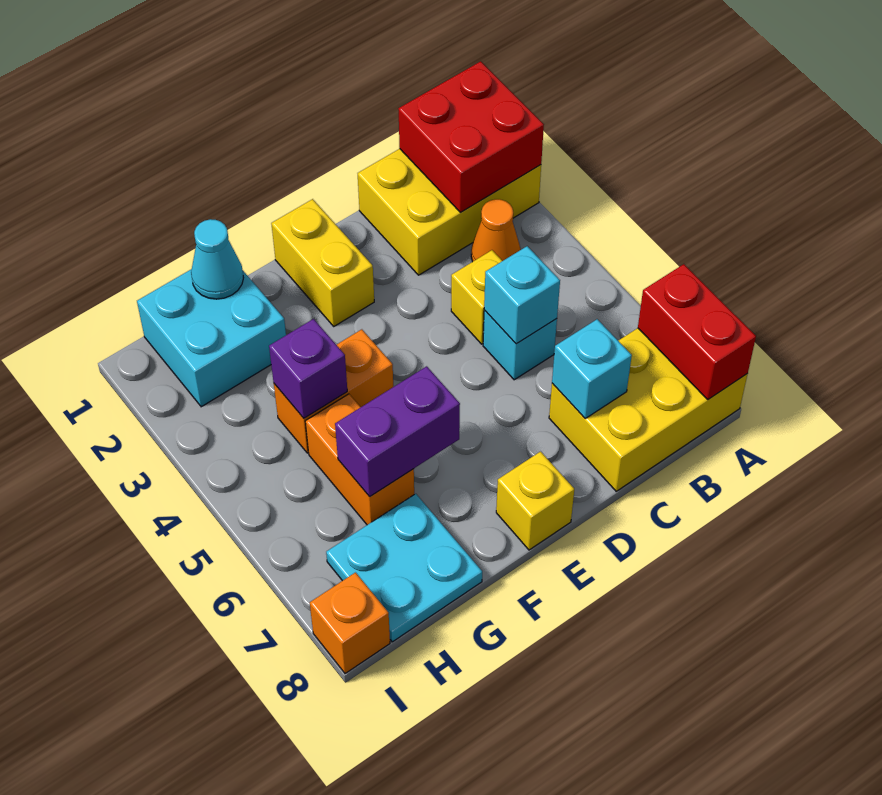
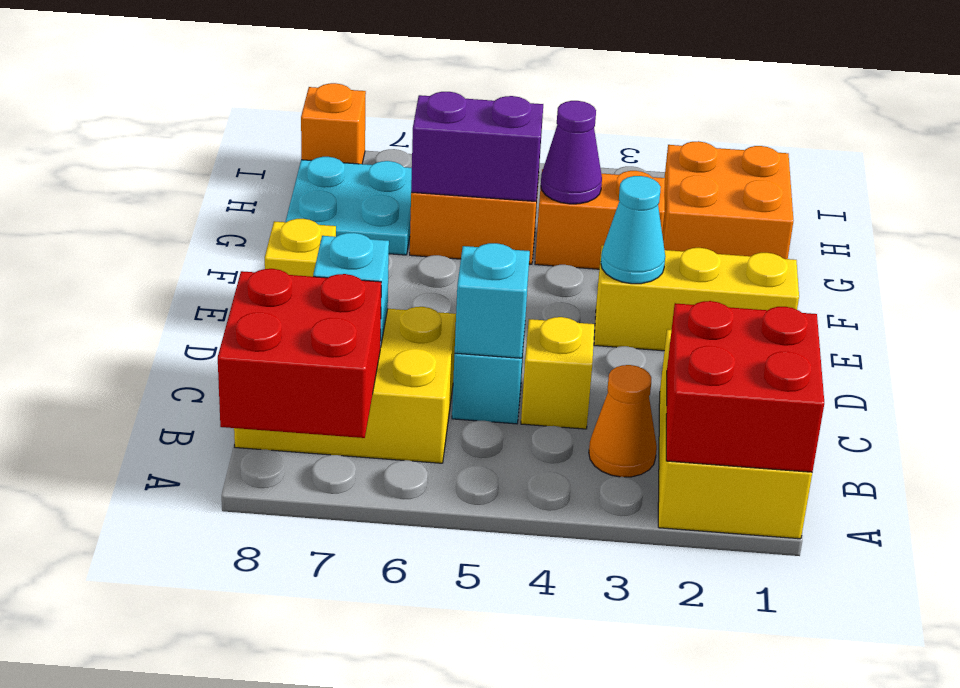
yellow brick A7:C8 level 1 -> yellow brick B6:C8 level 1
red brick A7:A8 level 2 -> red brick A7:B8 level 2
yellow brick E1:E2 level 1 -> yellow brick E1:E3 level 1
orange brick F4:G4 level 1 -> orange brick G3:G4 level 1
purple brick F6:G6 level 2 -> purple brick G5:G6 level 2
cyan brick G1:H2 level 1 -> orange brick G1:H2 level 1
cyan cone G1 level 2 -> cyan cone E3 level 2
purple brick G4 level 2 -> purple cone G4 level 2

